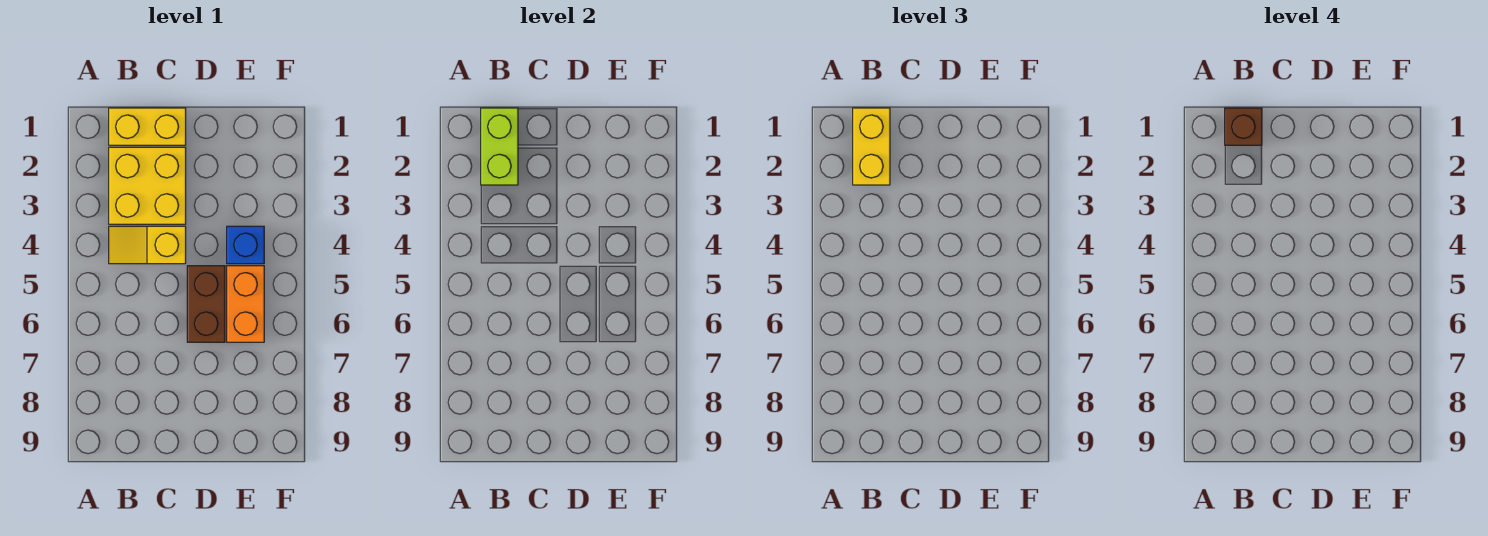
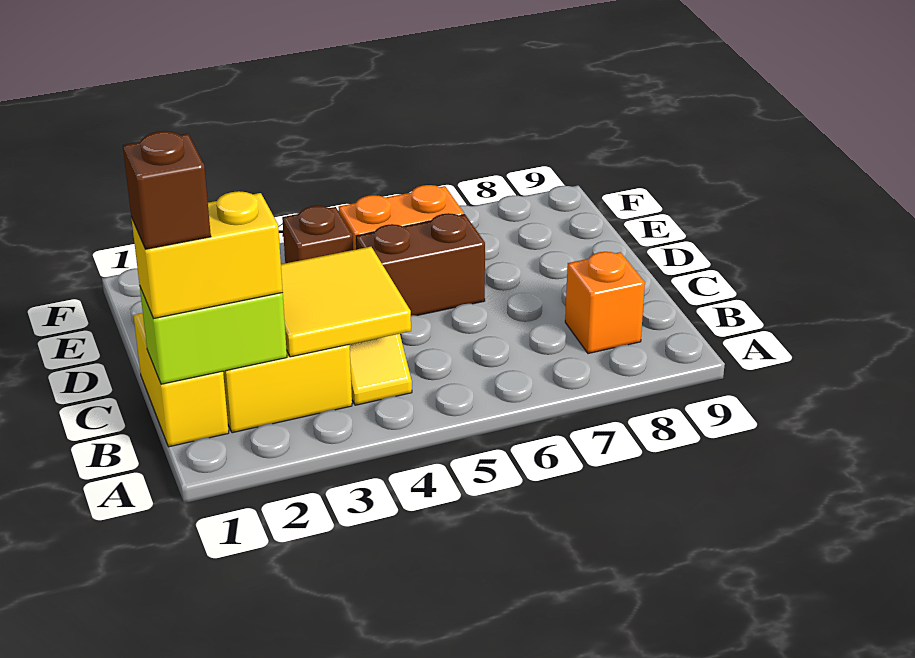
none -> yellow tile B3:C4 level 2
none -> orange brick B8 level 1
blue brick E4 level 1 -> brown brick E4 level 1

